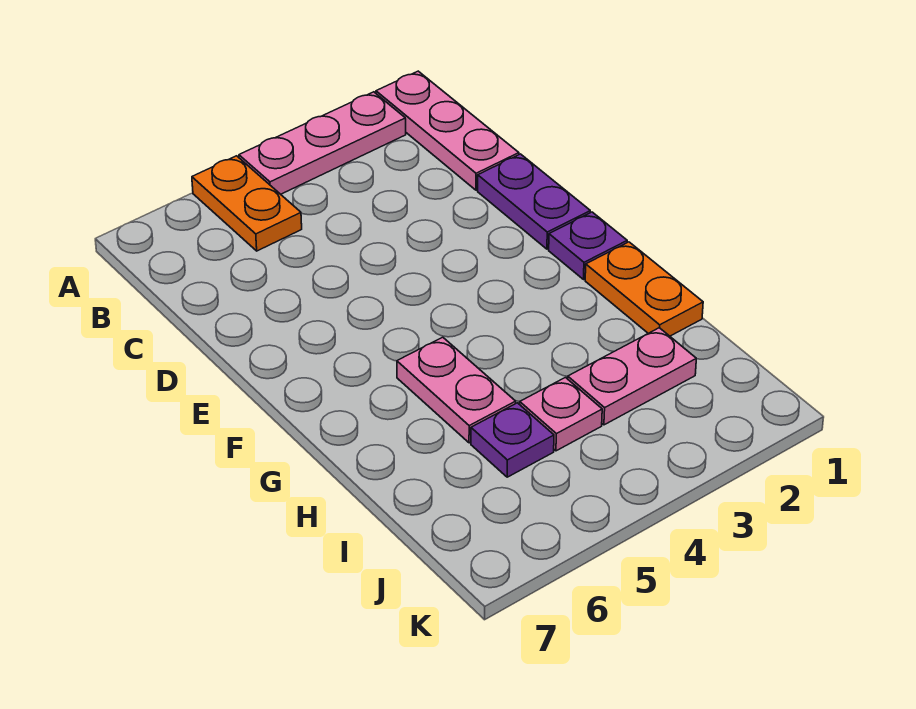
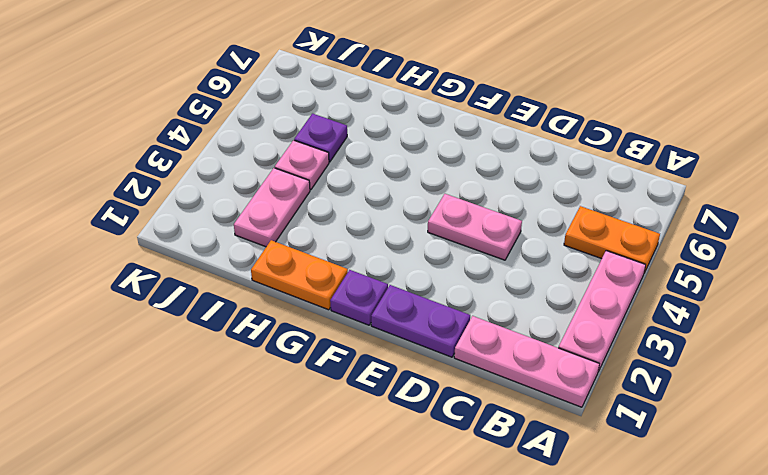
pink plate G5:H5 level 1 -> pink plate D4:E4 level 1

